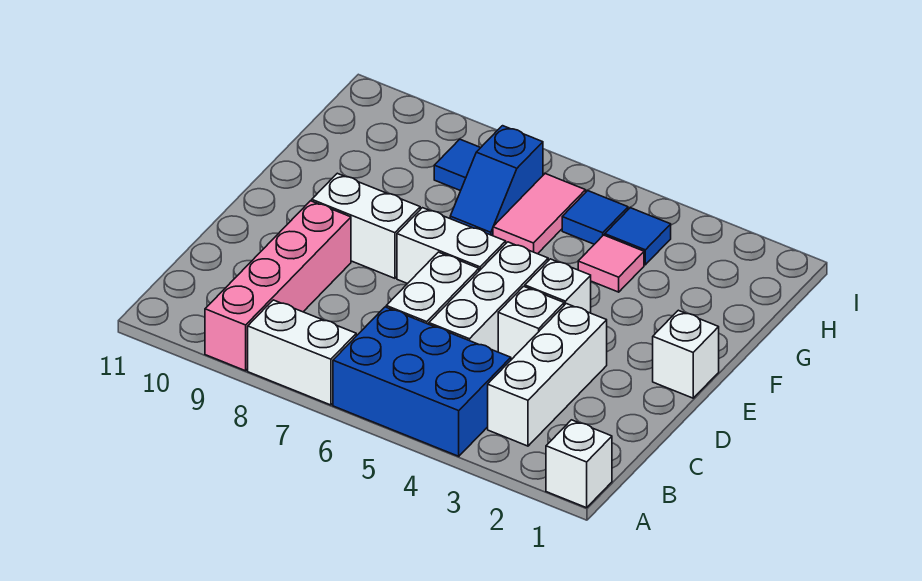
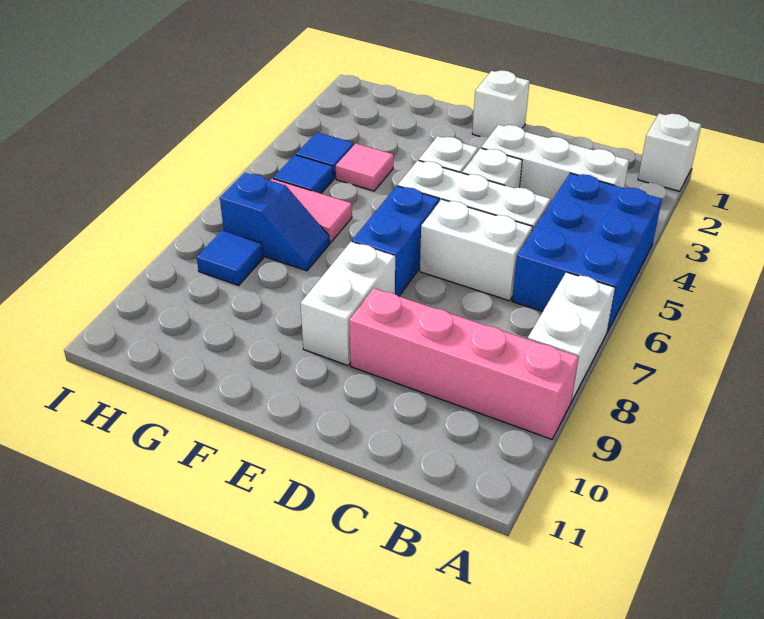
white brick E6:E7 level 1 -> blue brick E6:E7 level 1

